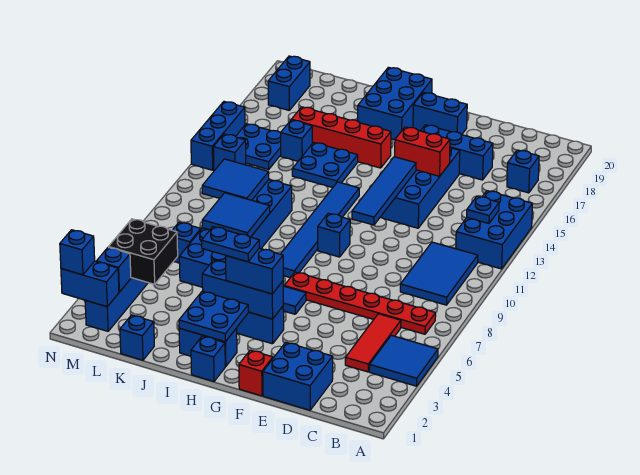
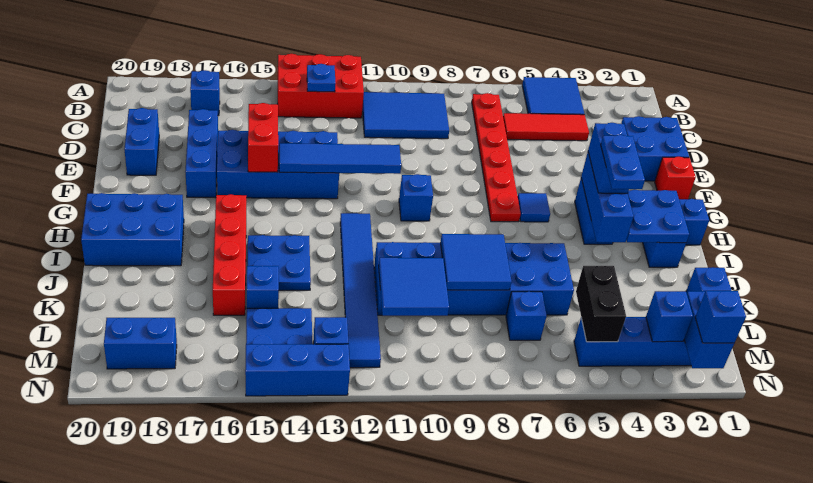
blue brick A12:B14 level 1 -> red brick A12:B14 level 1
blue brick F19:G19 level 1 -> blue brick D19:E19 level 1
blue tile H8:H13 level 1 -> blue tile H12:M12 level 1
black brick L4:M5 level 2 -> black brick L5:M5 level 2

